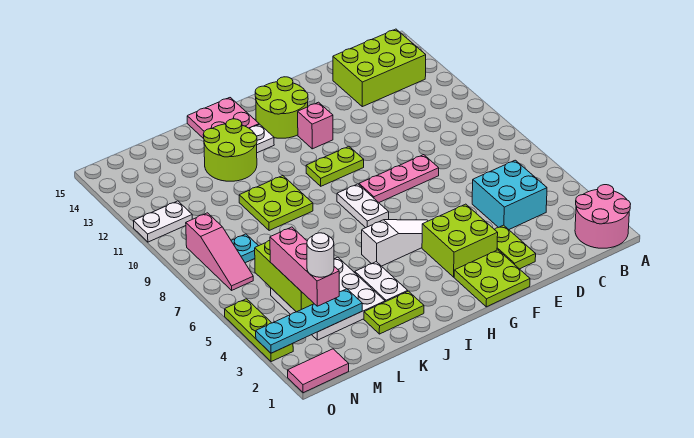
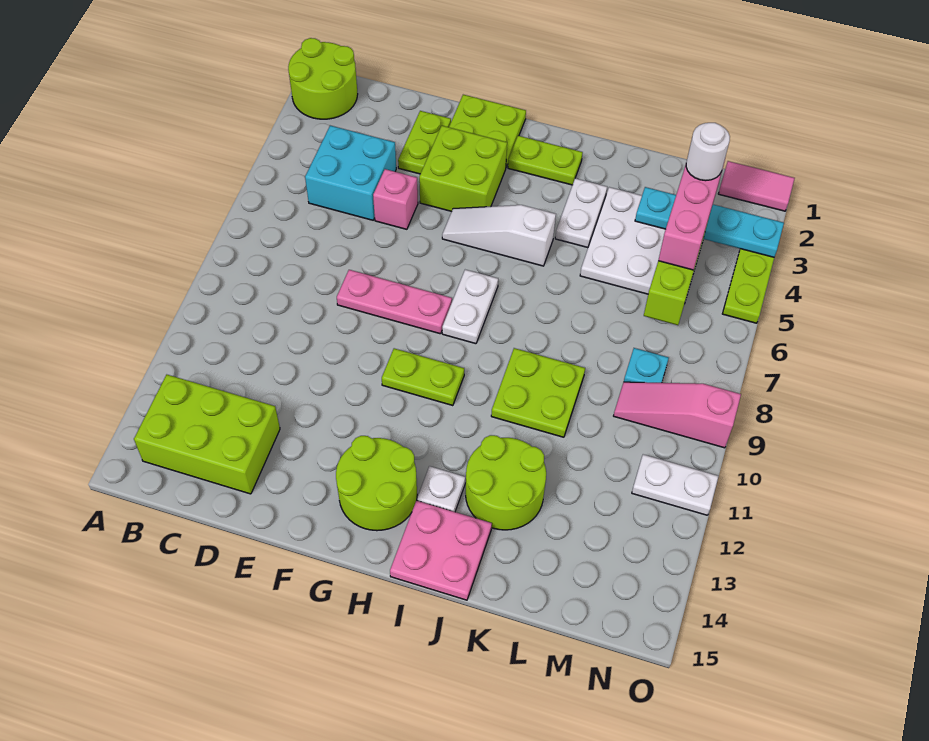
pink round brick A1:B2 level 1 -> lime round brick A1:B2 level 1
pink brick G12 level 1 -> pink brick E5 level 1
lime plate J2:K2 level 1 -> lime plate H2:I2 level 1
pink slope N7:N9 level 1 top 9 -> pink slope M9:O9 level 1 top O

